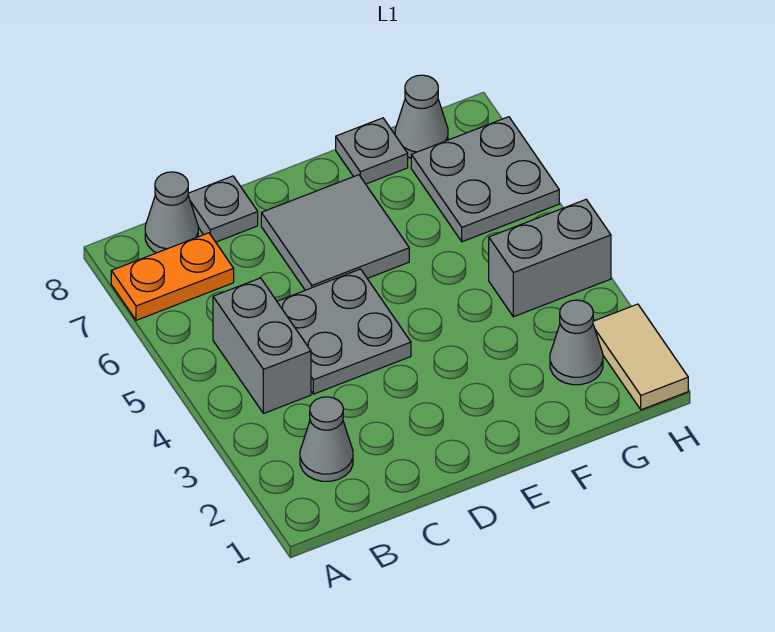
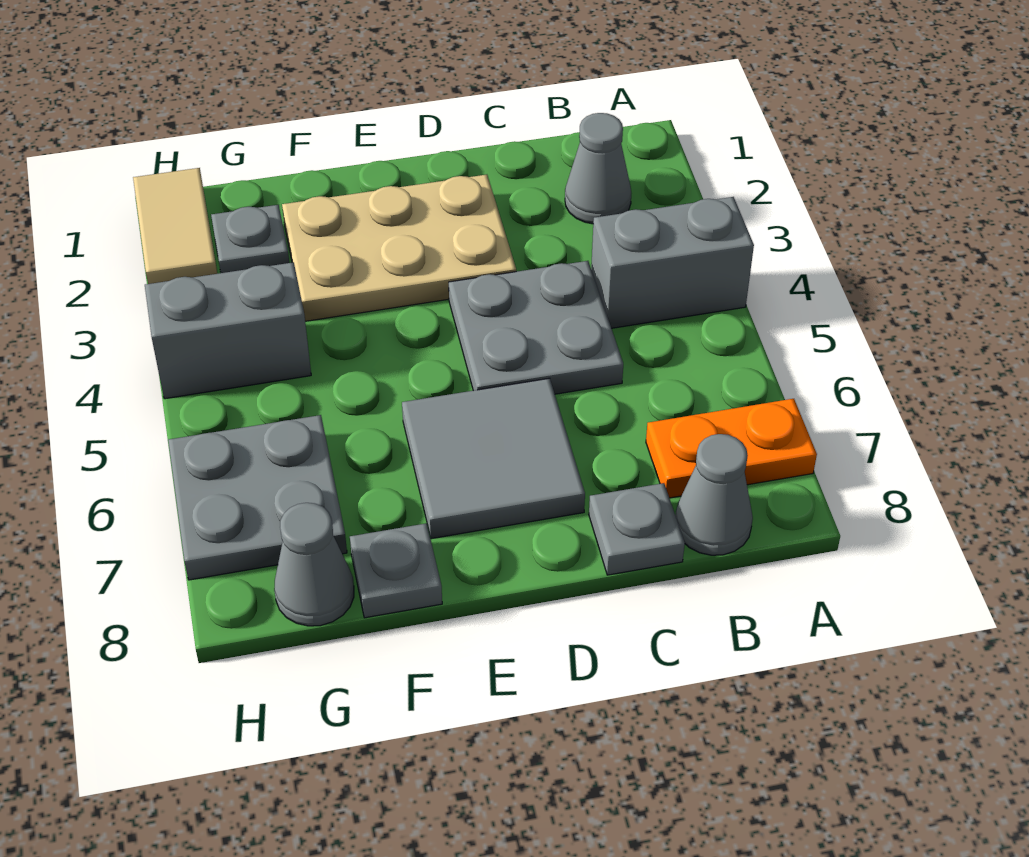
grey brick B4:B5 level 1 -> grey brick A4:B4 level 1
none -> tan plate D2:F3 level 1
grey cone G2 level 1 -> grey plate G2 level 1

